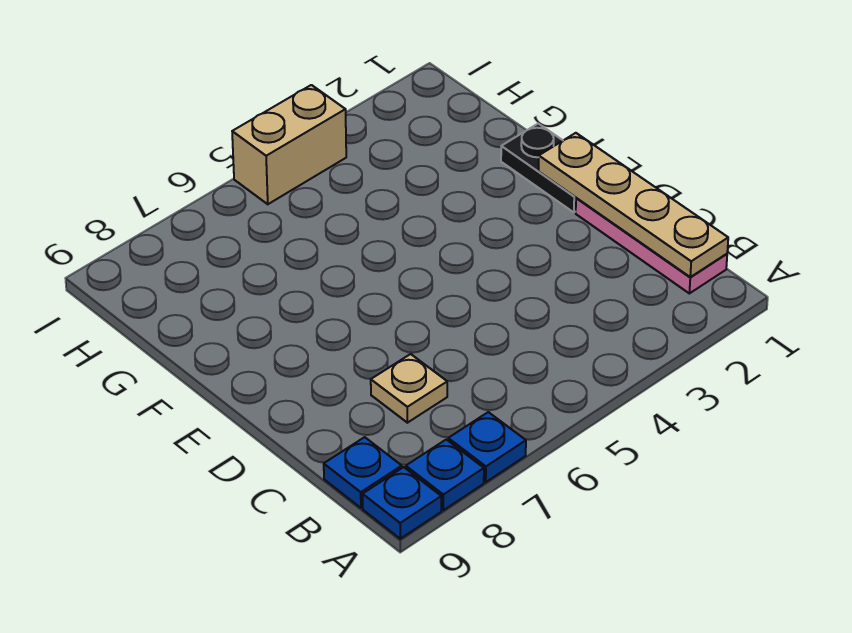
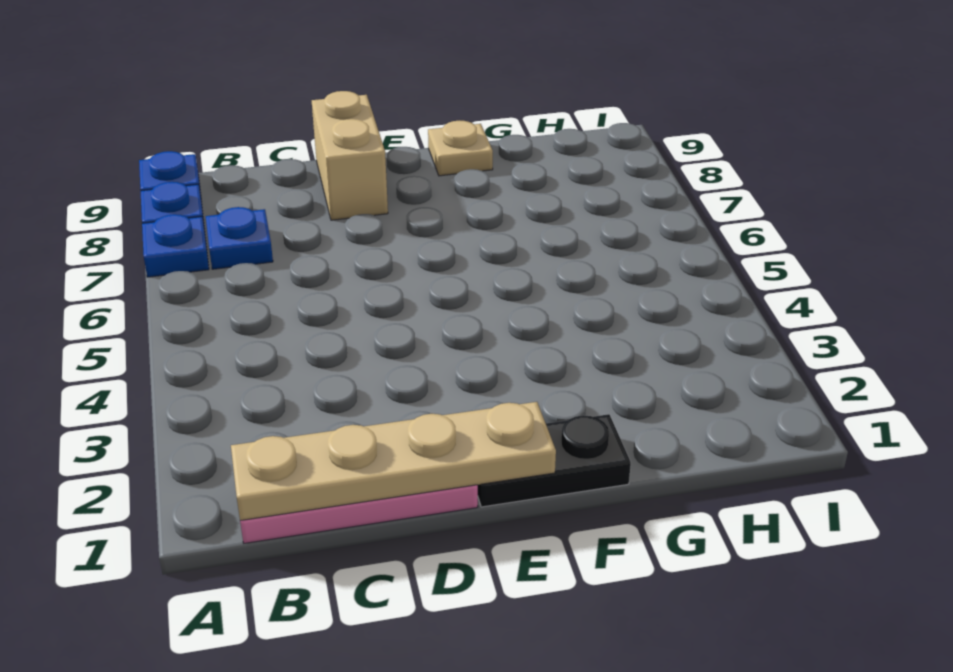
blue plate B9 level 1 -> blue plate B7 level 1
tan plate C7 level 1 -> tan plate F9 level 1
tan brick I4:I5 level 1 -> tan brick D8:D9 level 1

